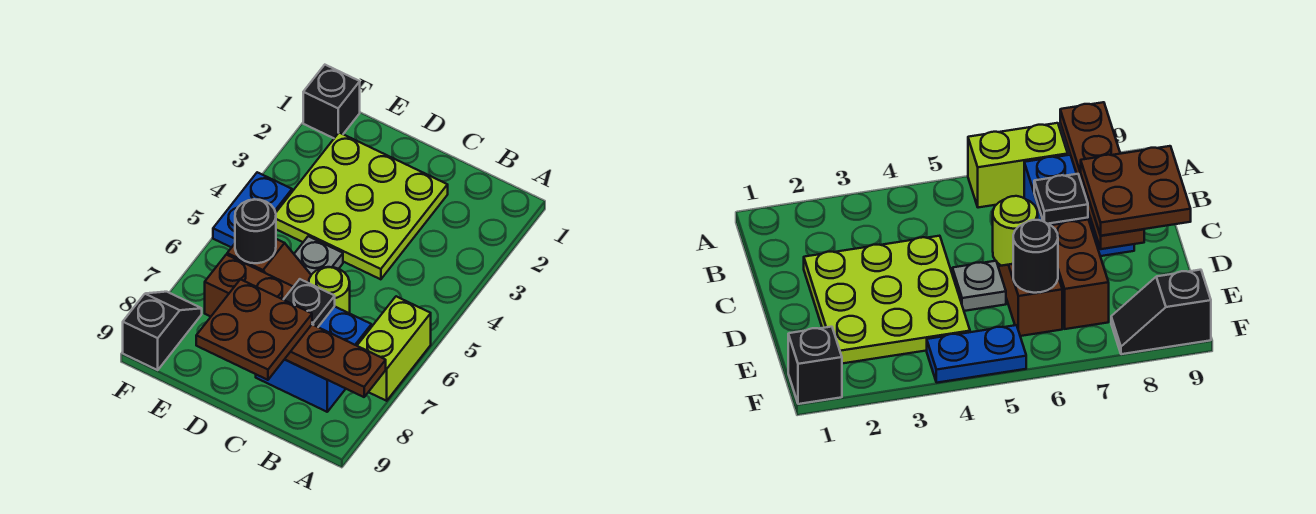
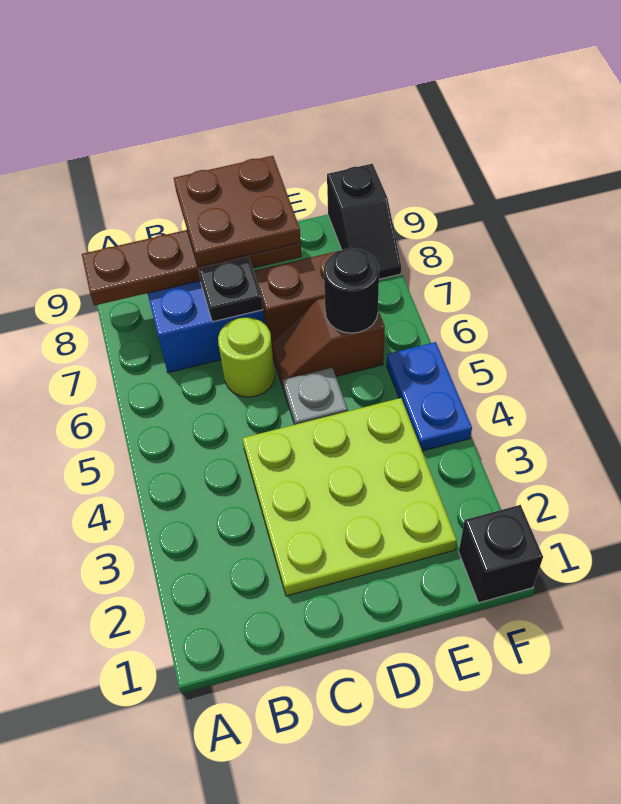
lime brick A6:A7 level 1 -> none

